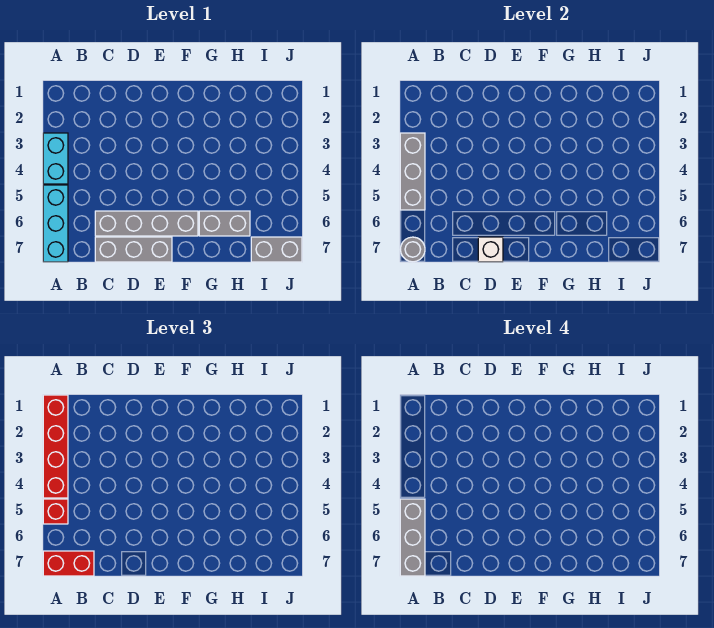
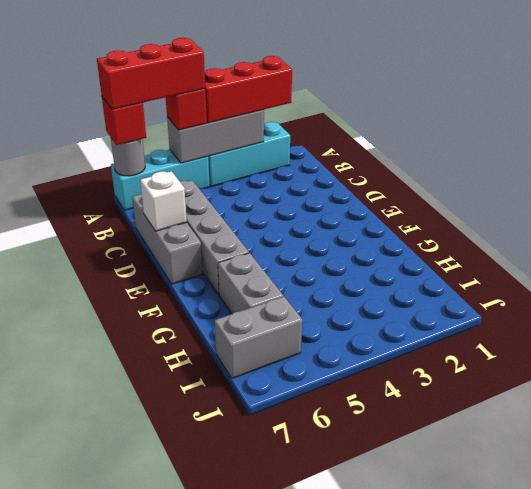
red brick A1:A4 level 3 -> red brick A2:A4 level 3
cyan brick A3:A4 level 1 -> cyan brick A2:A4 level 1
grey brick A5:A7 level 4 -> red brick A5:A7 level 4
red brick A7:B7 level 3 -> red brick A7 level 3
grey brick I7:J7 level 1 -> grey brick I6:I7 level 1

